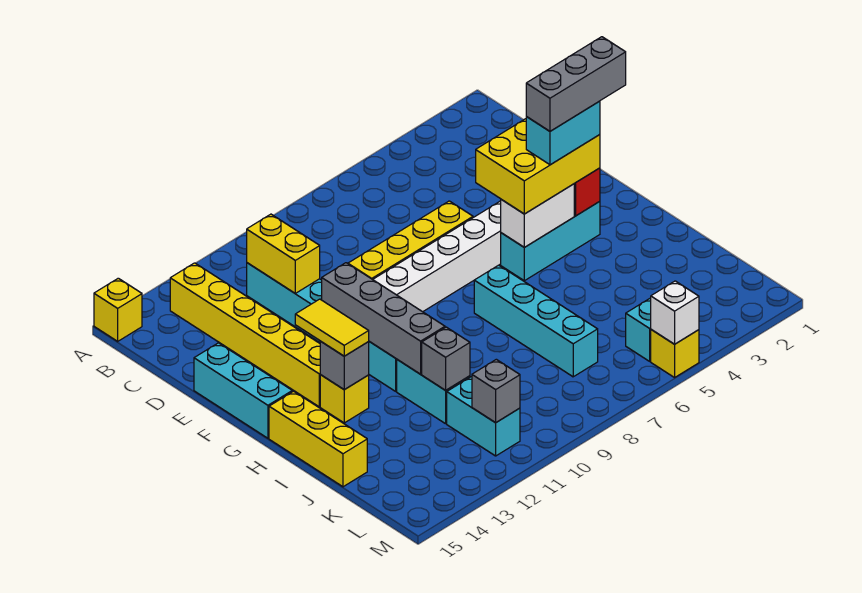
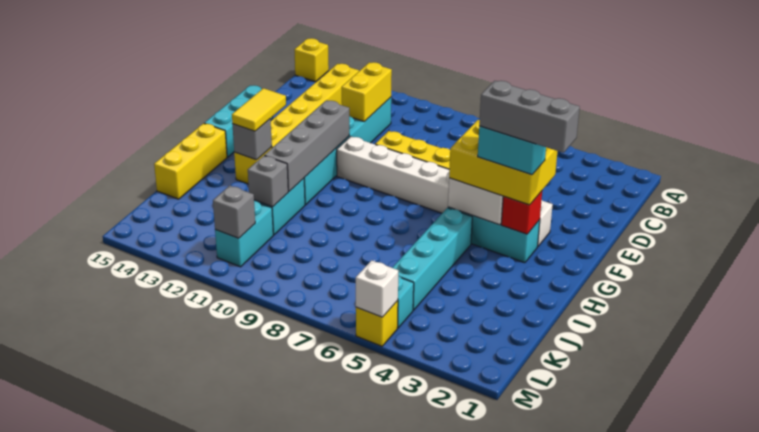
cyan brick H7:K7 level 1 -> cyan brick H5:K5 level 1

